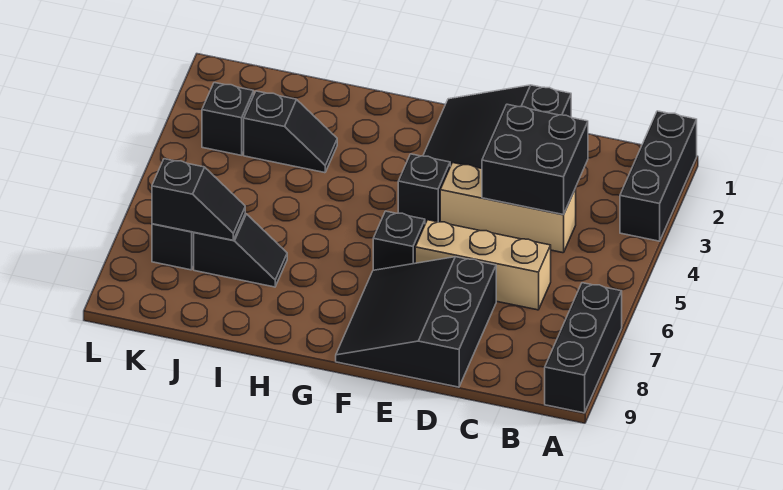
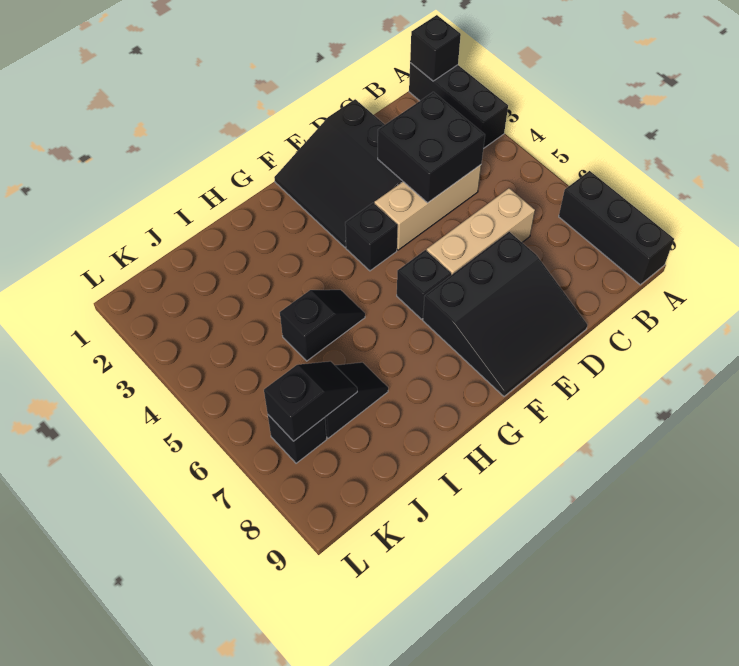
black slope D7:F9 level 1 top D -> black slope D7:F9 level 1 top 7
black slope I3:J3 level 1 top J -> black slope H5:I5 level 1 top I
black brick K3 level 1 -> black brick A1 level 2

